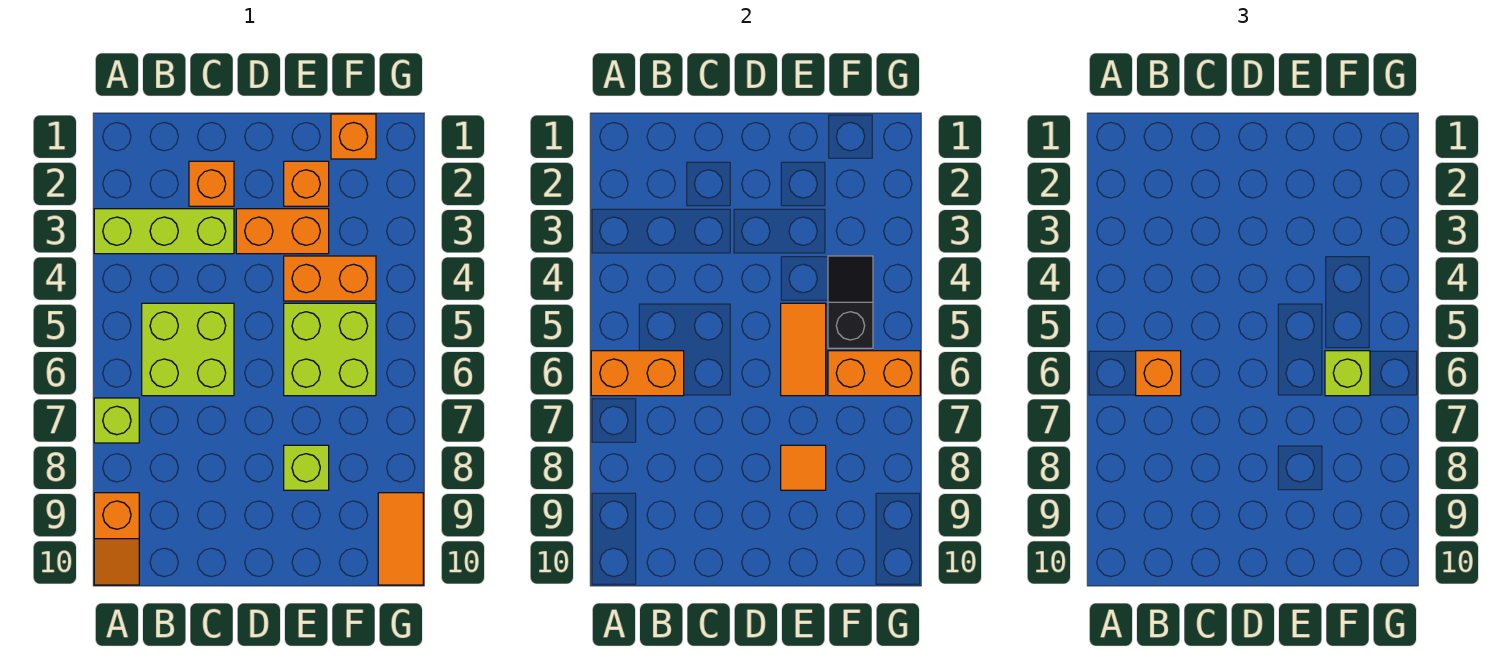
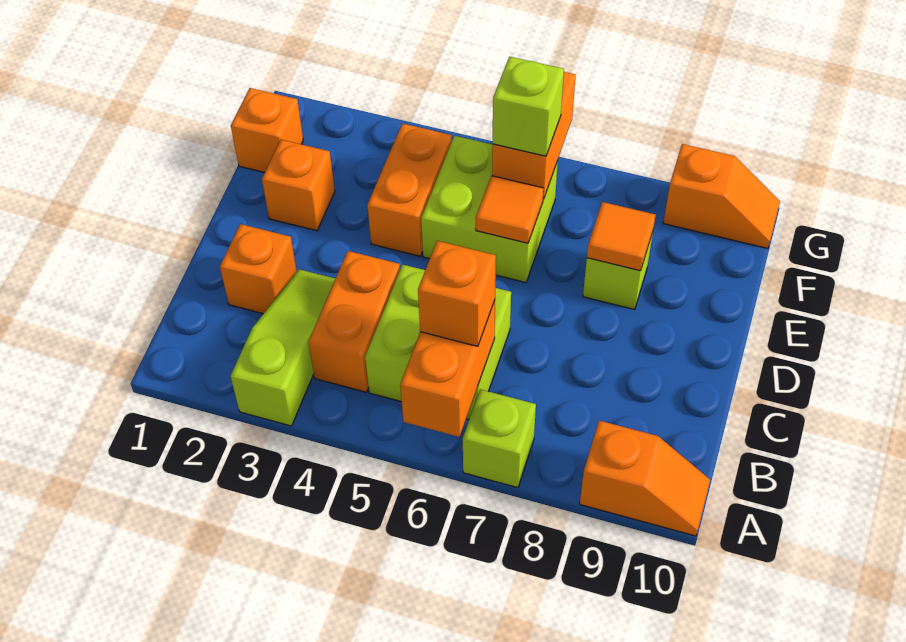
lime brick A3:C3 level 1 -> lime slope A3:C3 level 1 top A
orange brick D3:E3 level 1 -> orange brick B4:C4 level 1
orange tile E5:E6 level 2 -> orange tile E6 level 2
black slope F4:F5 level 2 top 5 -> none
orange tile G9:G10 level 1 -> orange slope G9:G10 level 1 top 9

